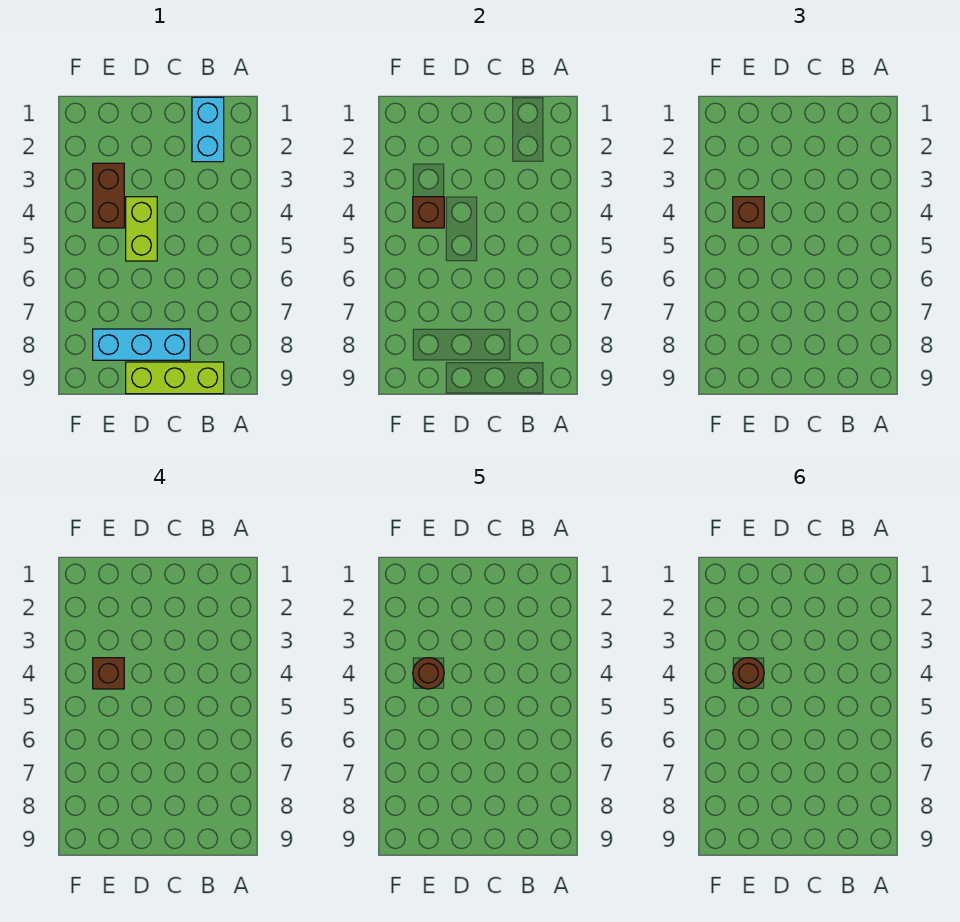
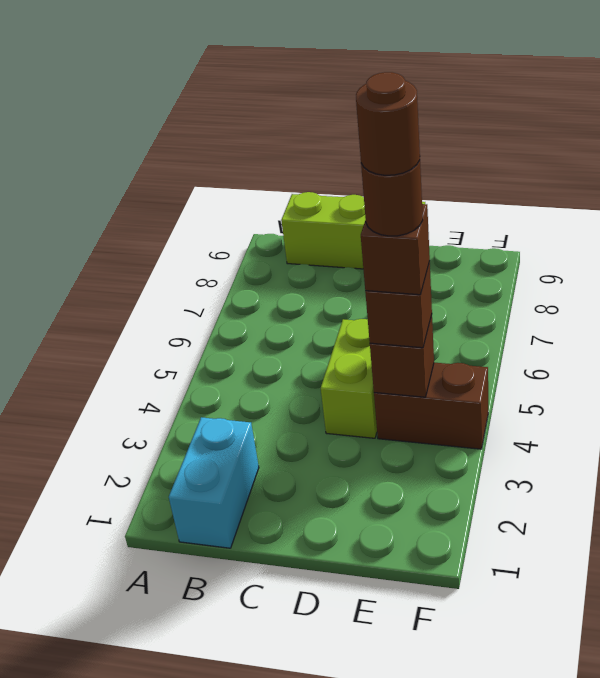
cyan brick C8:E8 level 1 -> none
brown brick E3:E4 level 1 -> brown brick E4:F4 level 1

